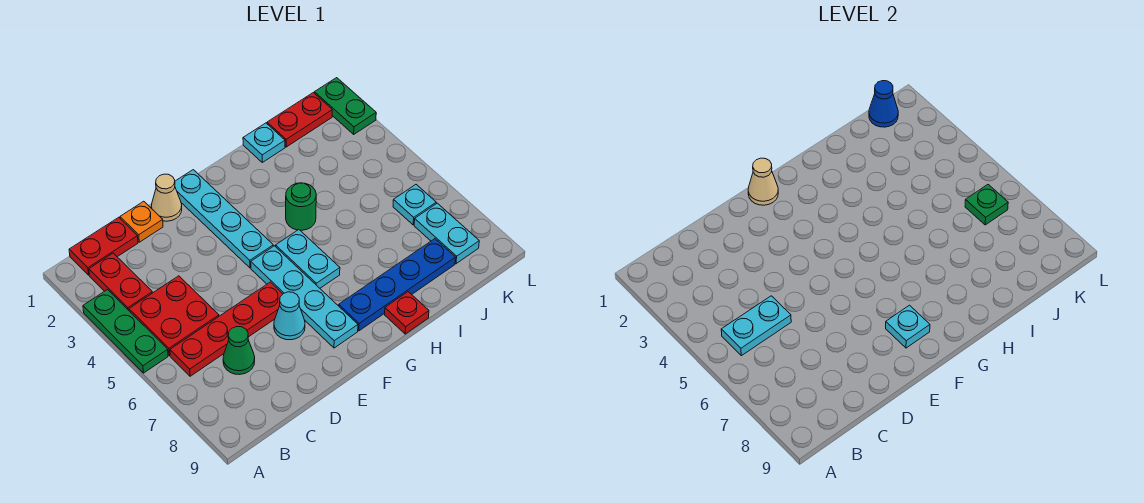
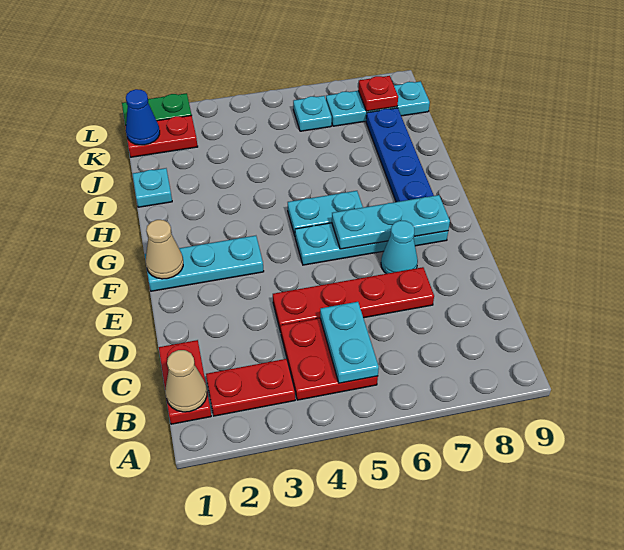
green plate A3:A5 level 1 -> none
red plate B6:E6 level 1 -> red plate D4:D7 level 1
green cone C7 level 1 -> none
orange plate D1 level 1 -> none
tan cone E1 level 1 -> tan cone B1 level 2
cyan plate F1:F4 level 1 -> cyan plate F1:F3 level 1
cyan plate F8 level 2 -> cyan plate F6:F8 level 2
green round brick H4 level 1 -> none
red plate H9 level 1 -> red plate K8 level 2
red plate J1:K1 level 1 -> red plate K1:K2 level 1
green plate K6 level 2 -> none
cyan plate K7:K8 level 1 -> cyan plate K7:K9 level 1

